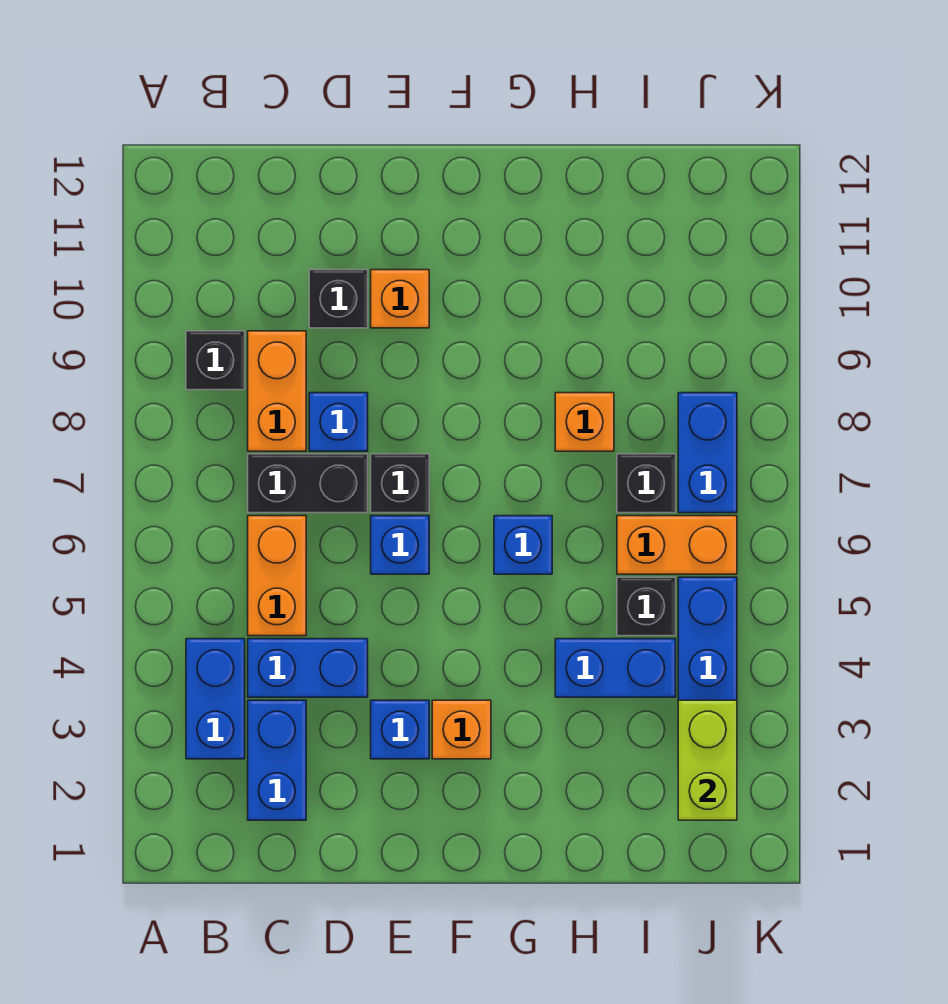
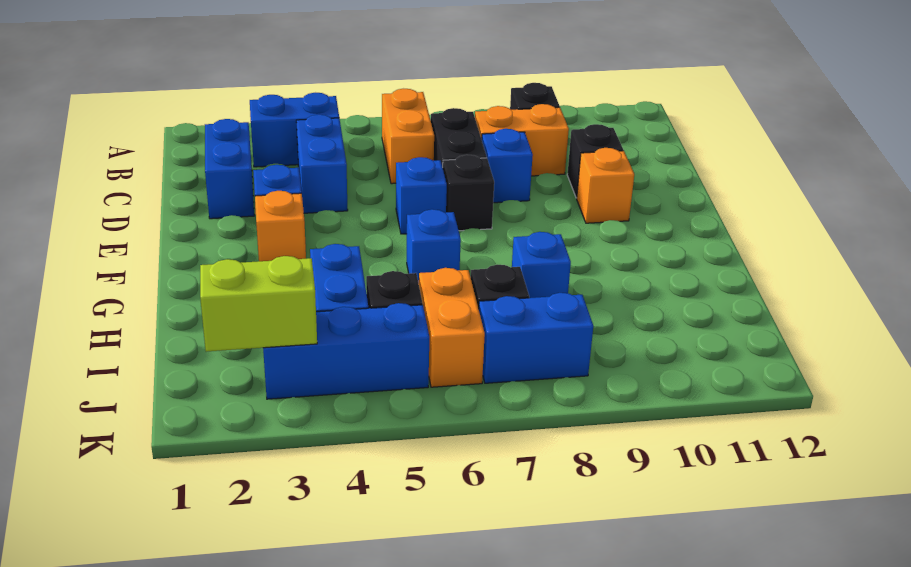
blue brick C2:C3 level 1 -> blue brick C2:D2 level 1
orange brick C5:C6 level 1 -> orange brick B6:C6 level 1
orange brick H8 level 1 -> blue brick H8 level 1

